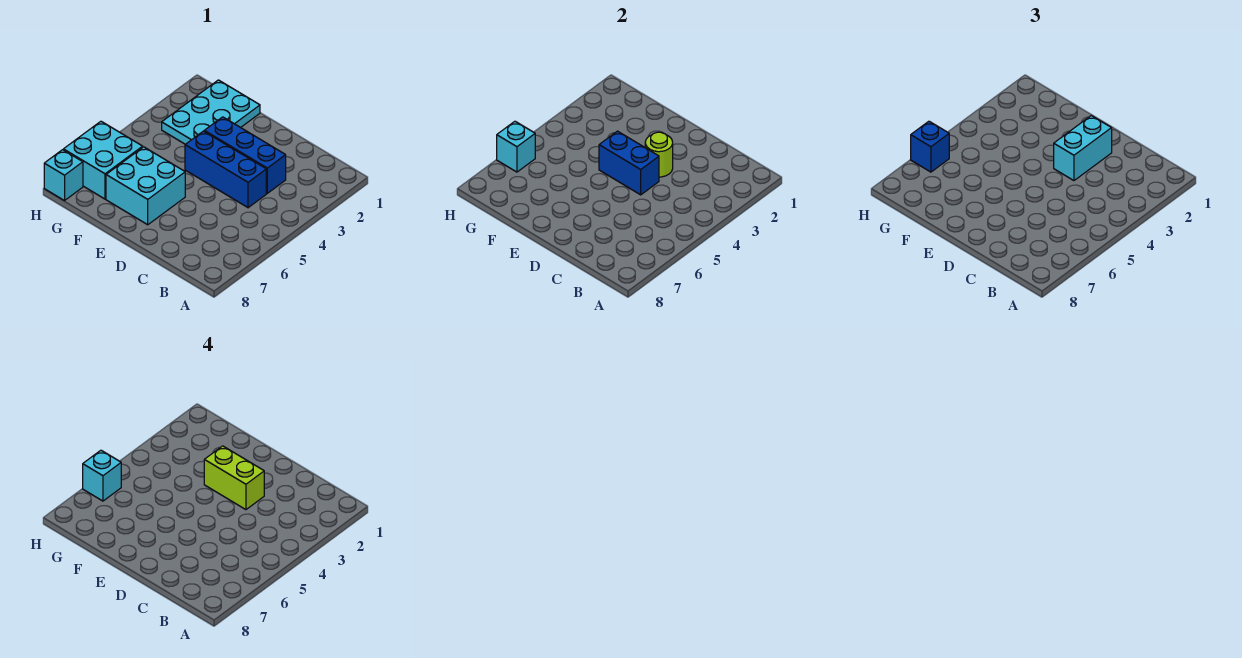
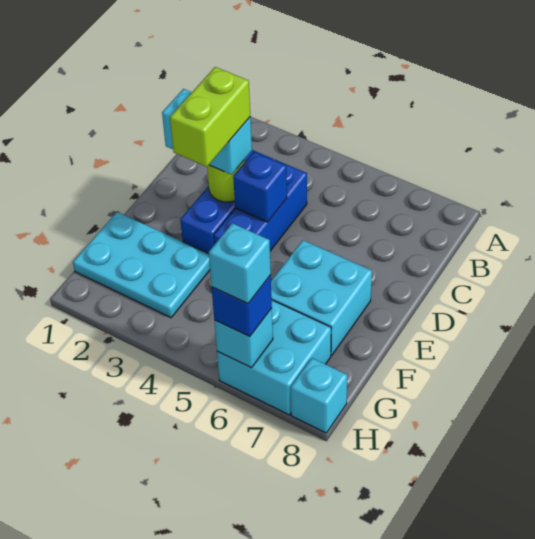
blue brick D4:E4 level 2 -> blue brick D4 level 2

